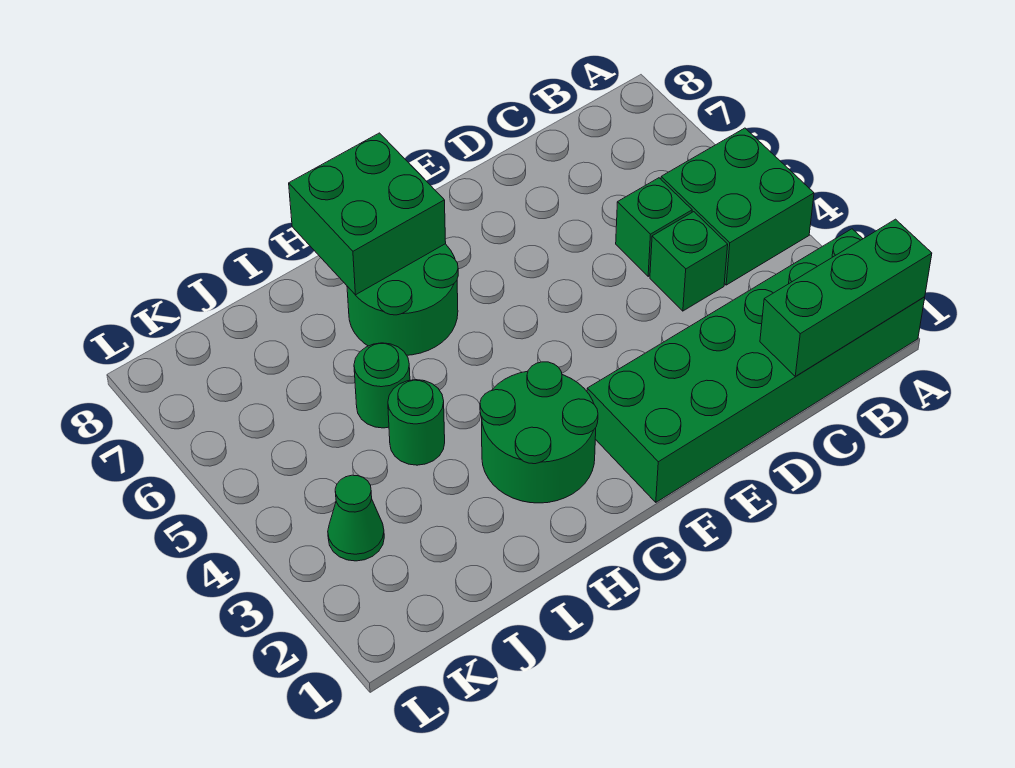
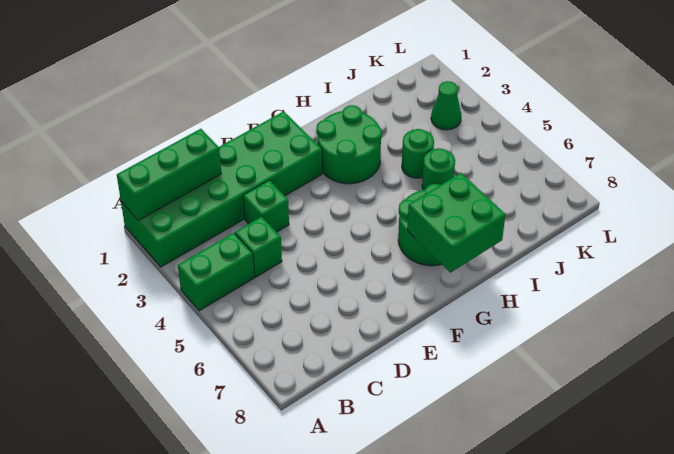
green brick A4:B5 level 1 -> green brick A4:B4 level 1
green brick C5 level 1 -> green brick D3 level 1

